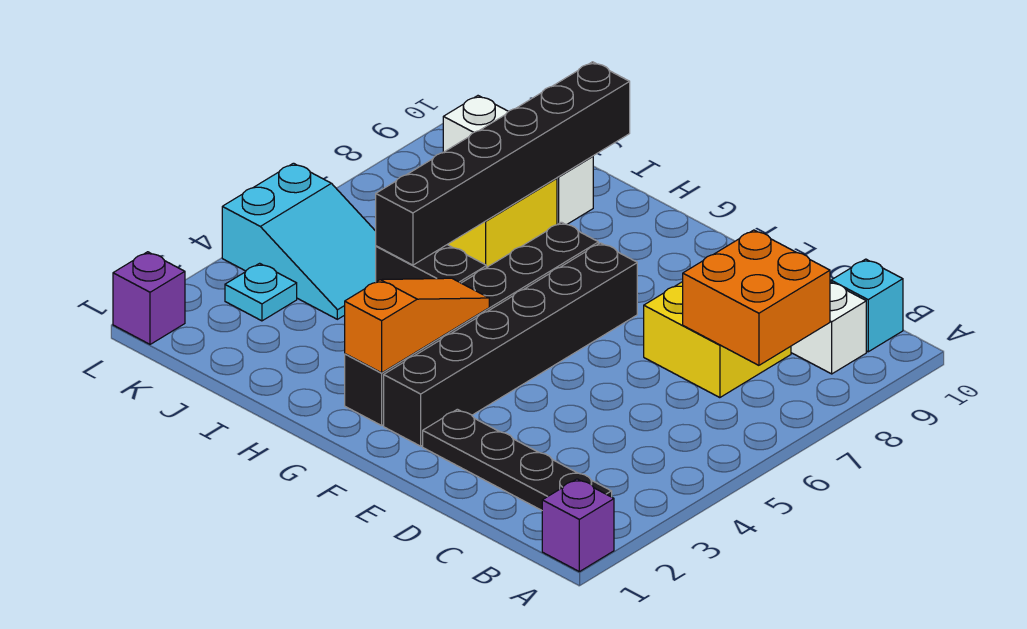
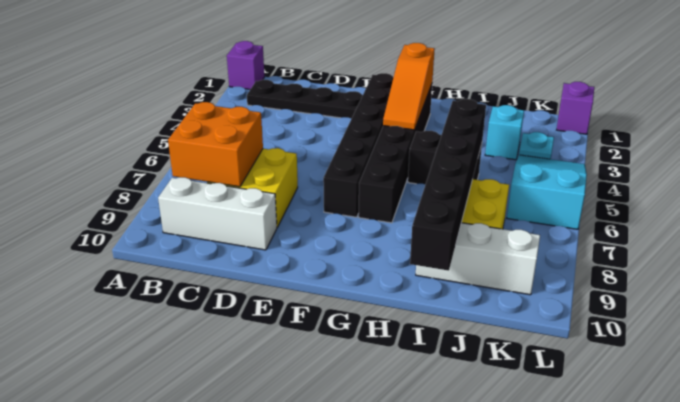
cyan brick B10 level 1 -> cyan brick J3 level 1
cyan slope J4:L5 level 1 top L -> cyan slope K4:L6 level 1 top 6

